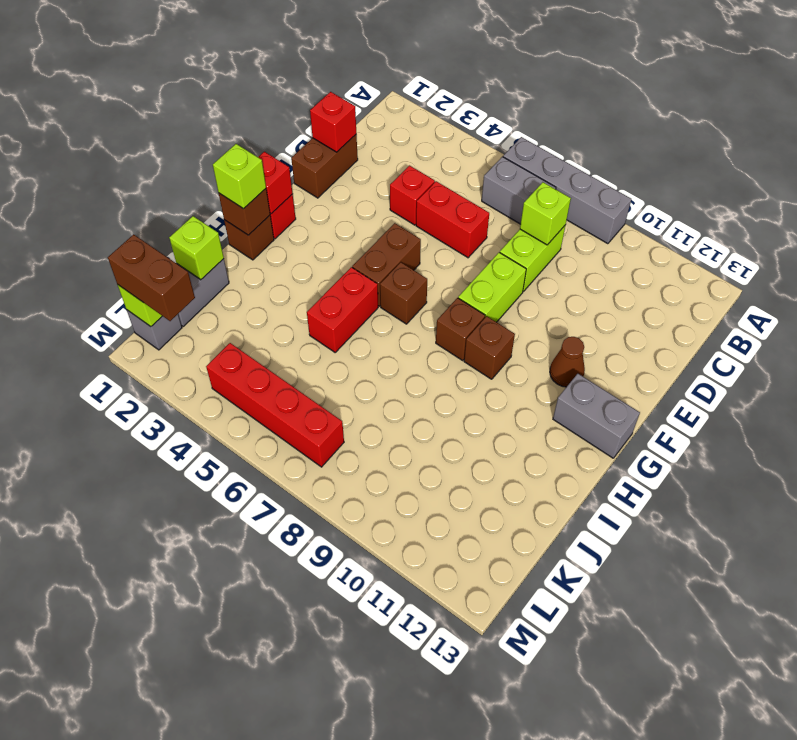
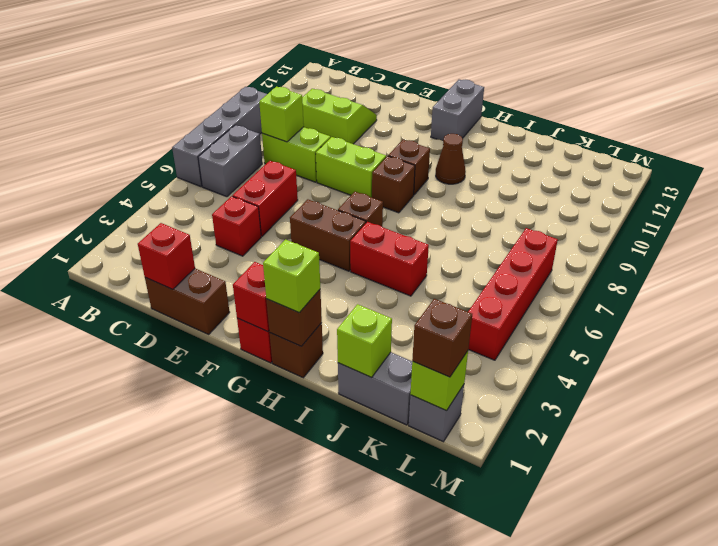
none -> lime slope C10:D11 level 1 top 10
brown cone F11 level 1 -> brown cone H10 level 1
brown brick L1:L2 level 3 -> brown brick L1 level 3

